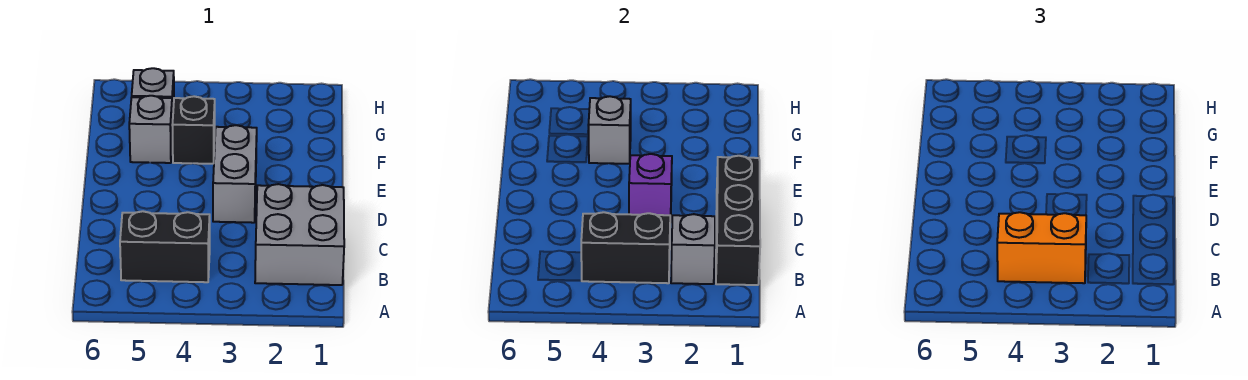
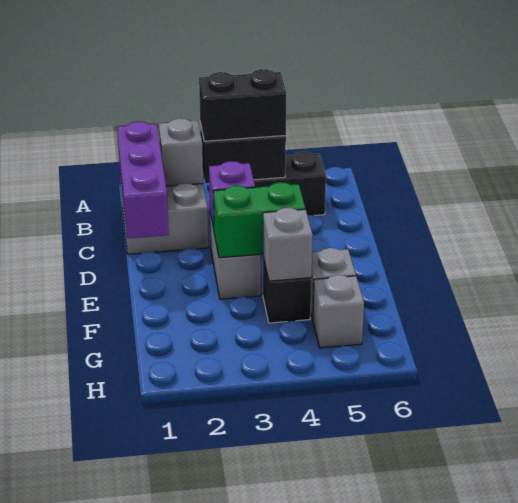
black brick B1:D1 level 2 -> purple brick B1:D1 level 2
orange brick B3:B4 level 3 -> black brick B3:B4 level 3
none -> green brick E3:E4 level 2

